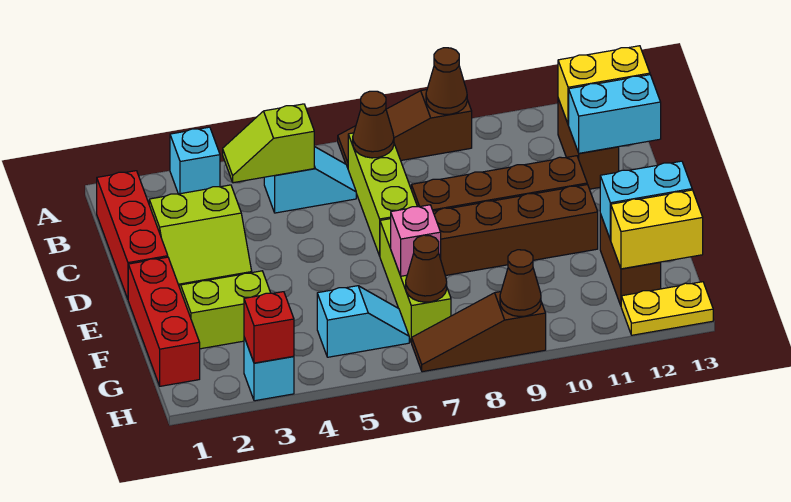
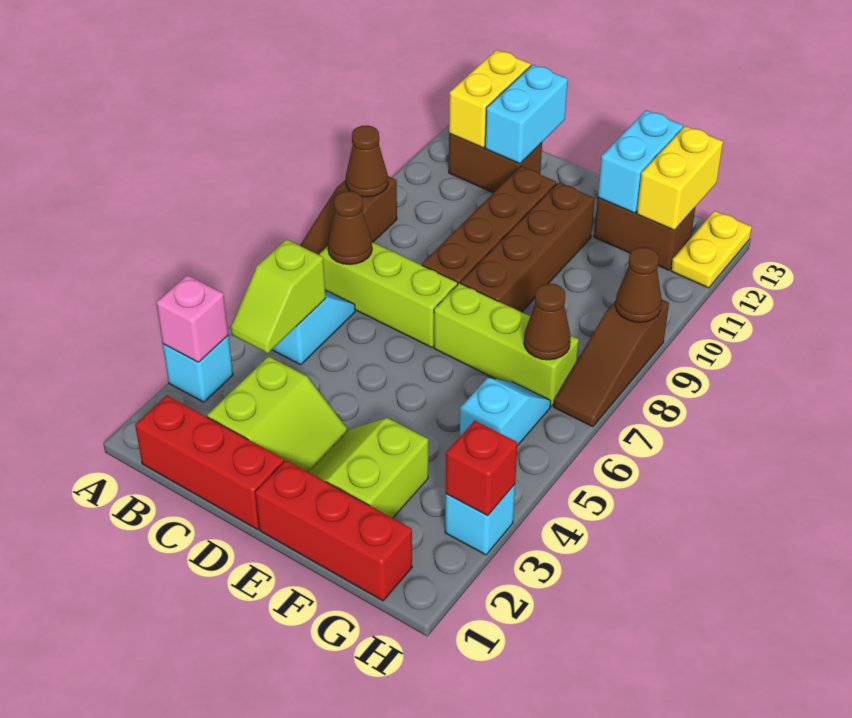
pink brick F7 level 2 -> pink brick A3 level 2

